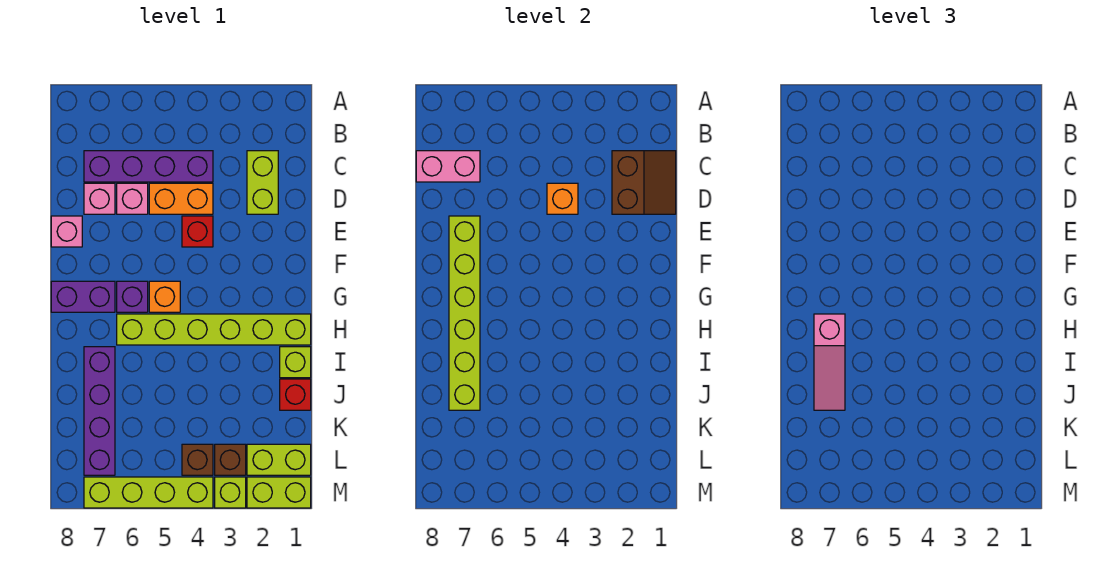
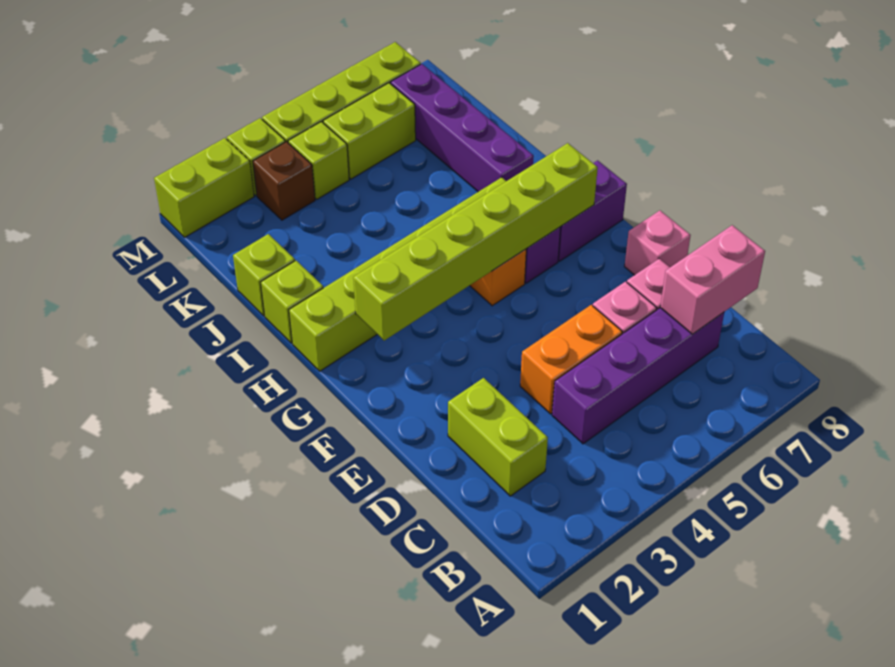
brown slope C1:D2 level 2 top 2 -> none
orange brick D4 level 2 -> none
red brick E4 level 1 -> none
lime brick E7:J7 level 2 -> lime brick G2:G7 level 2
pink slope H7:J7 level 3 top H -> none
red brick J1 level 1 -> lime brick J1 level 1
lime brick L1:L2 level 1 -> lime brick L5:L6 level 1
brown brick L4 level 1 -> lime brick L4 level 1

